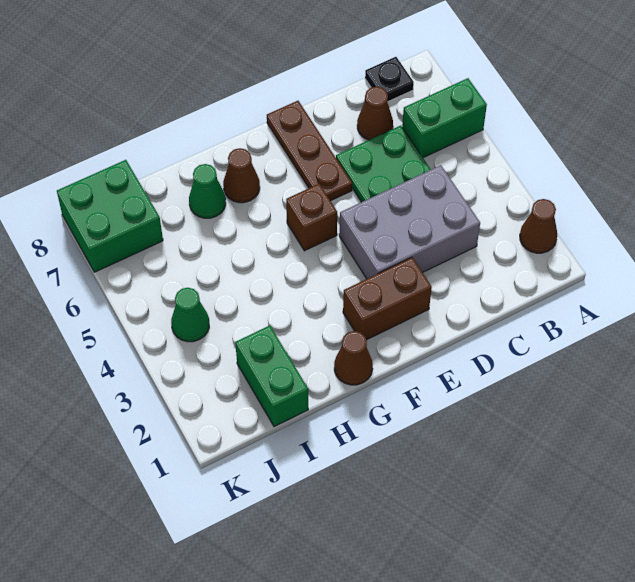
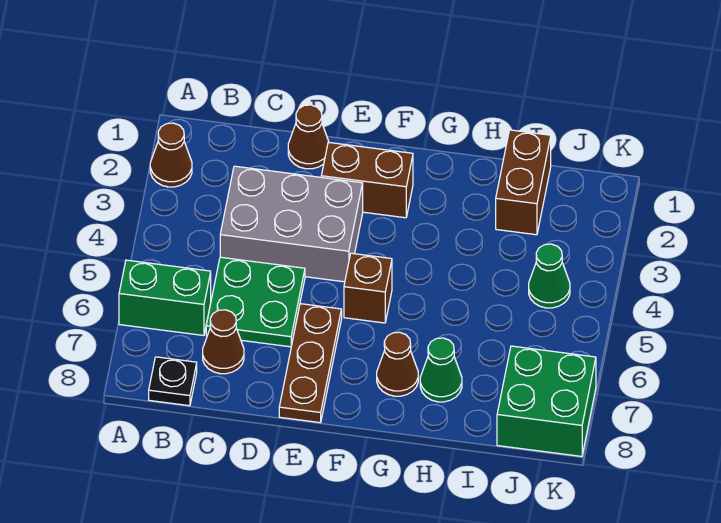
brown cone G1 level 1 -> brown cone D1 level 1
green brick I1:I2 level 1 -> brown brick I1:I2 level 1

